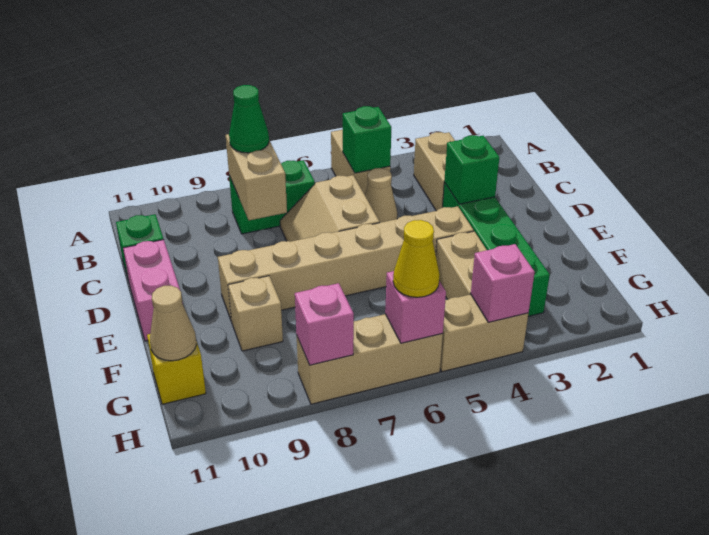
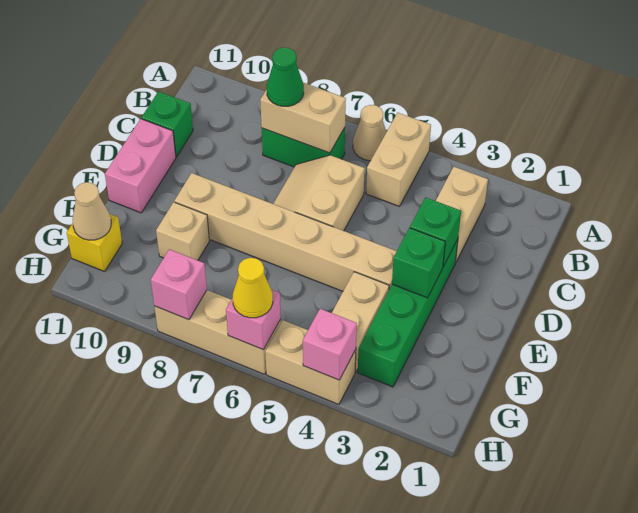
green brick B5 level 2 -> green brick E3 level 2
tan brick B8:C8 level 2 -> tan brick B7:B8 level 2
tan cone C5 level 1 -> tan cone A6 level 1

